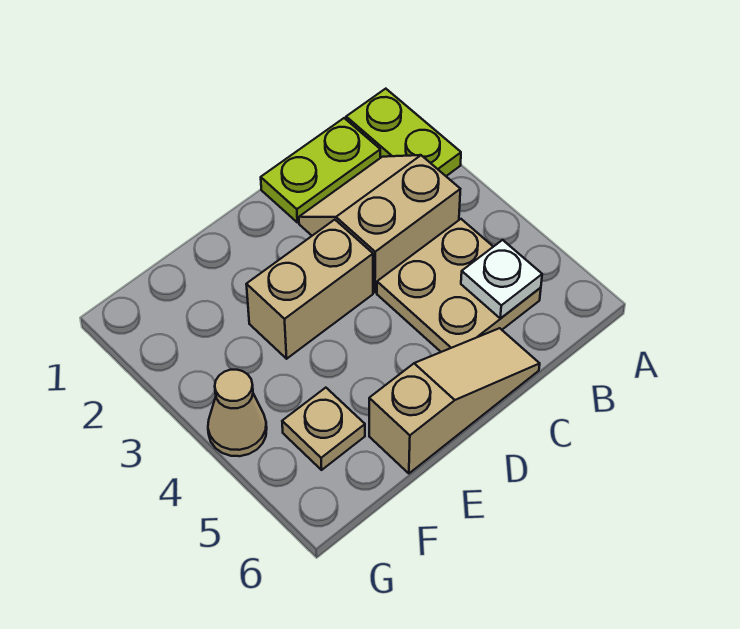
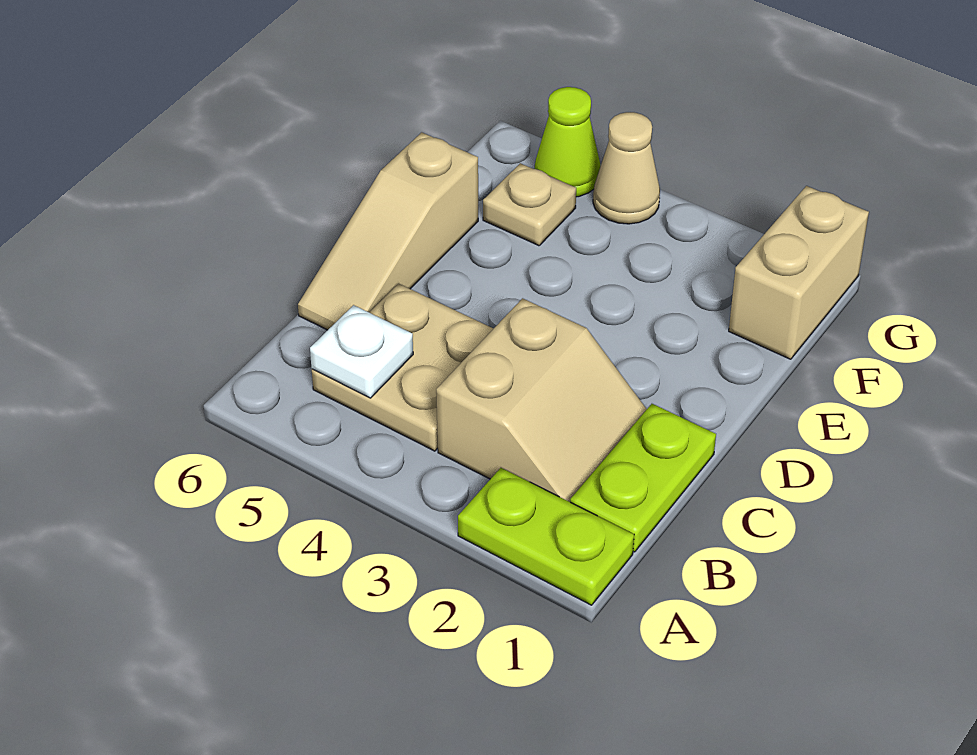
tan brick D3:E3 level 1 -> tan brick F1:G1 level 1
none -> lime cone G5 level 1

